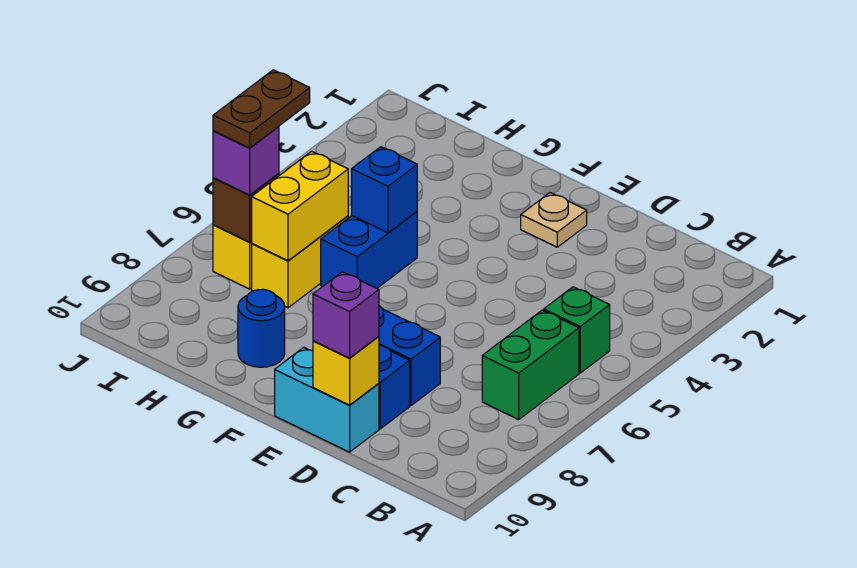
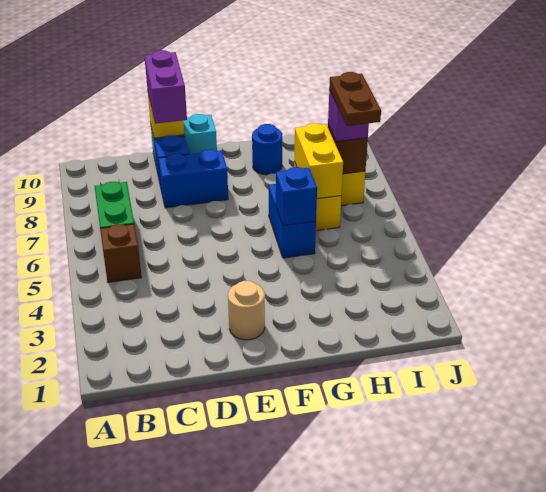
green brick B5 level 1 -> brown brick B5 level 1
purple brick D10 level 3 -> purple brick D9:D10 level 3
tan plate E2 level 1 -> tan round brick E2 level 1

